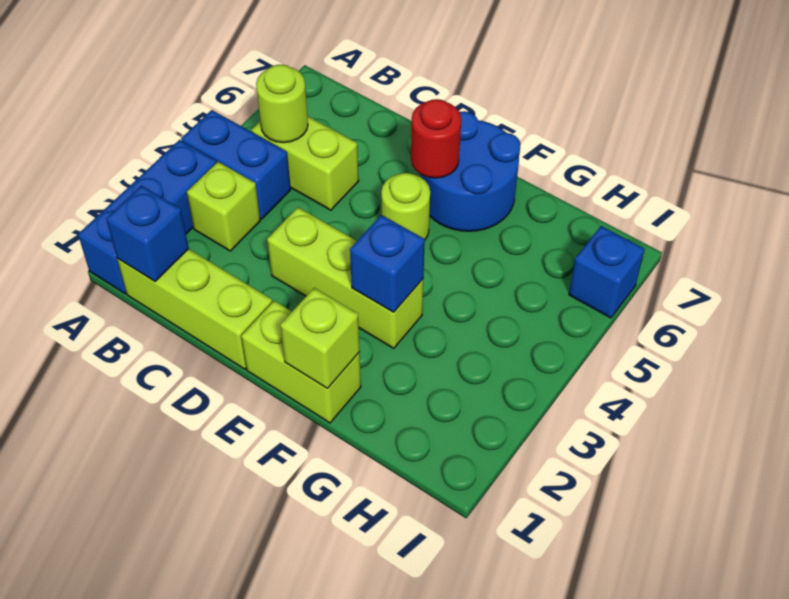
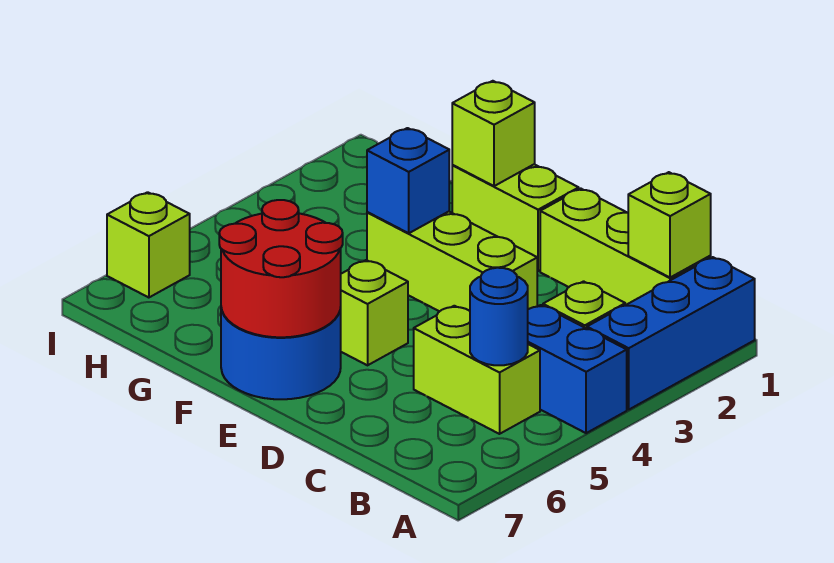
blue brick B1 level 2 -> lime brick B1 level 2
lime round brick B5 level 2 -> blue round brick B5 level 2
lime round brick E5 level 1 -> lime brick E5 level 1
red round brick E6 level 2 -> red round brick E6:F7 level 2
blue brick I6 level 1 -> lime brick I6 level 1

